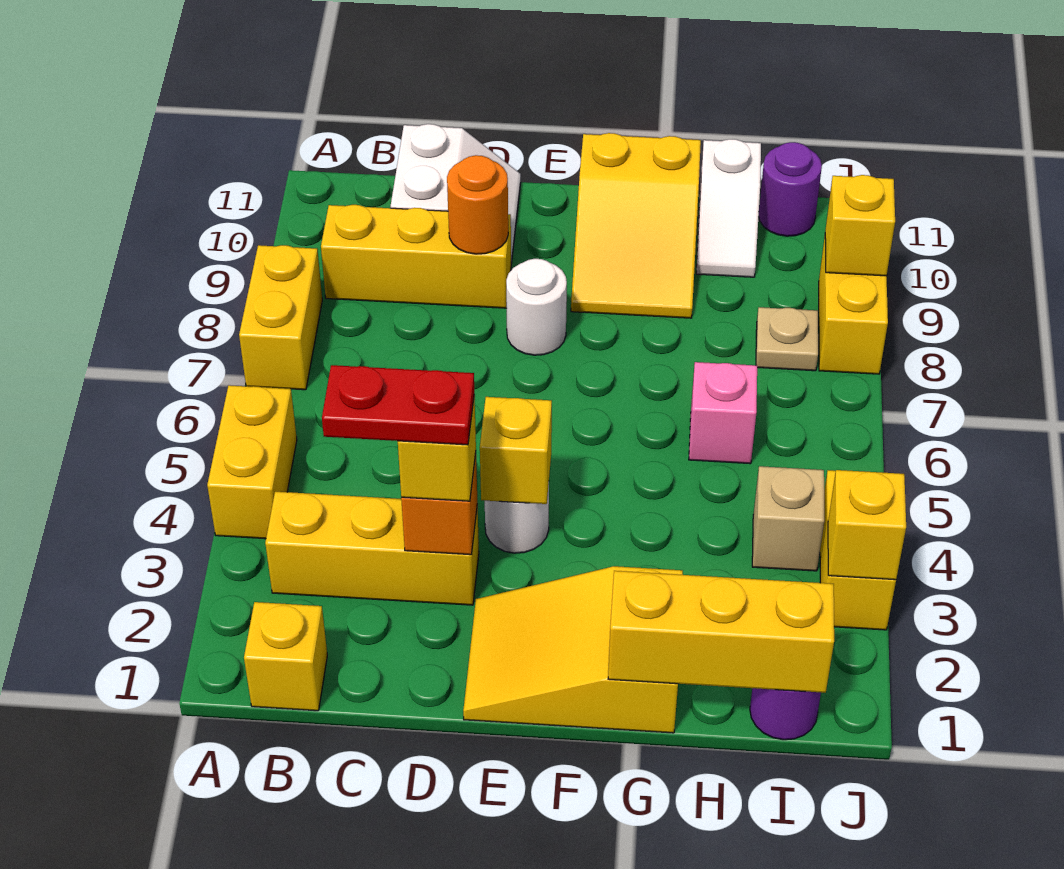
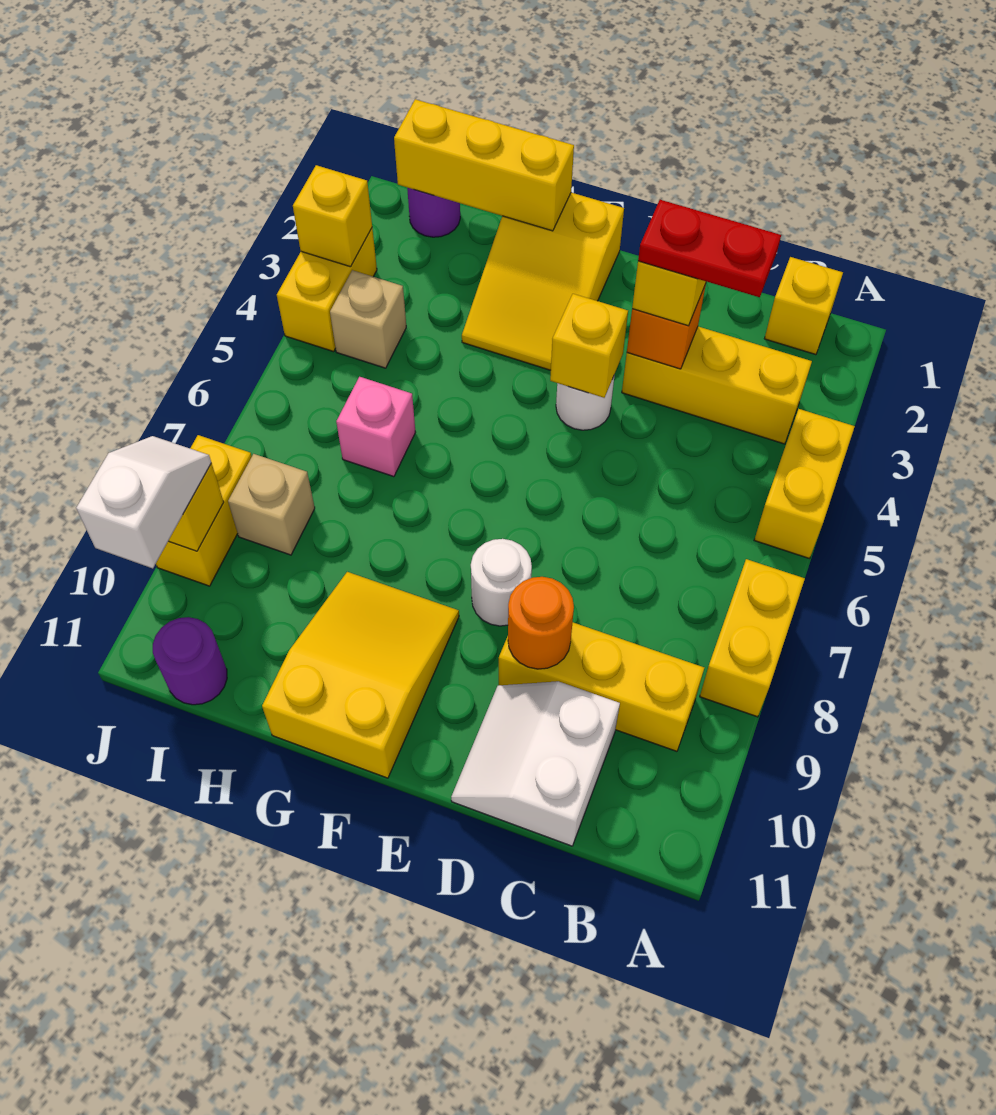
yellow slope E1:G2 level 1 top G -> yellow slope F1:G3 level 1 top 1
white slope H10:H11 level 1 top 11 -> white slope J9:J10 level 3 top 10
tan plate I8 level 1 -> tan brick I8 level 1

